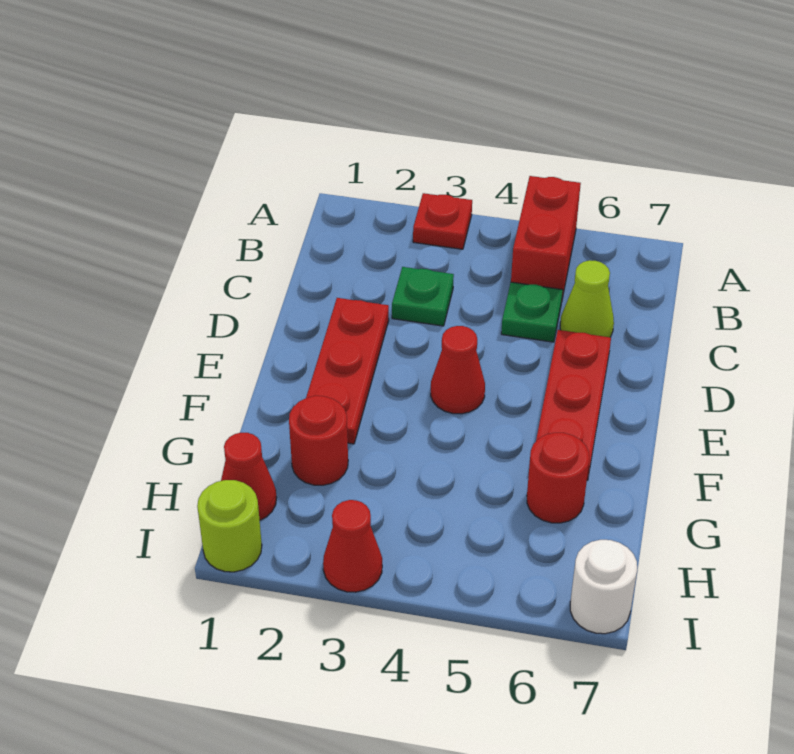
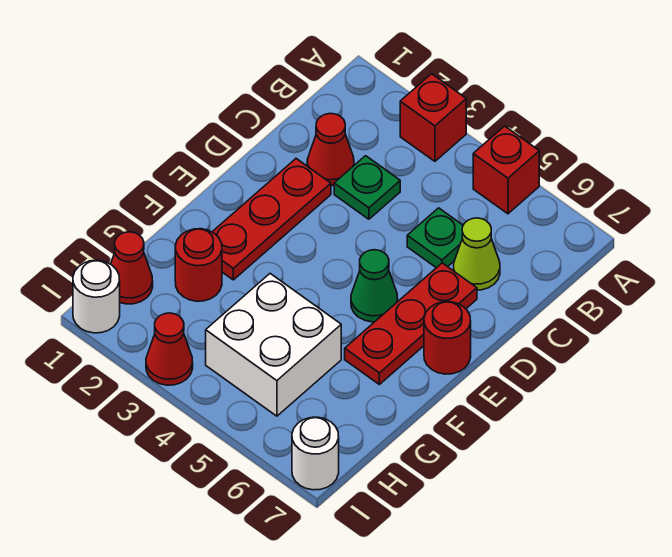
red plate A3 level 1 -> red brick A3 level 1
red brick A5:B5 level 1 -> red brick A5 level 1
red cone E4 level 1 -> red cone C2 level 1
none -> green cone E5 level 1
none -> white brick G4:H5 level 1
red round brick G6 level 1 -> red round brick E7 level 1
lime round brick I1 level 1 -> white round brick I1 level 1

